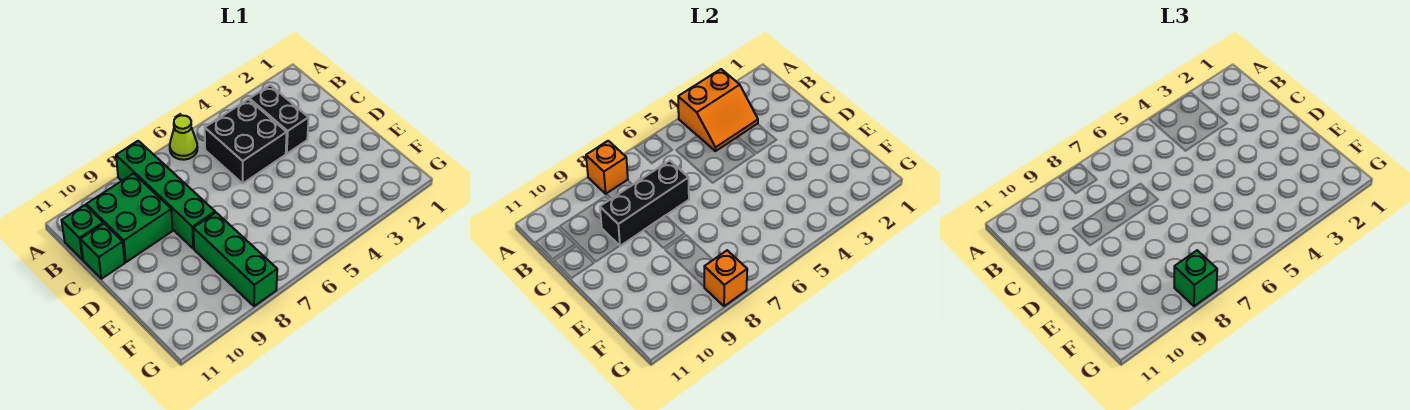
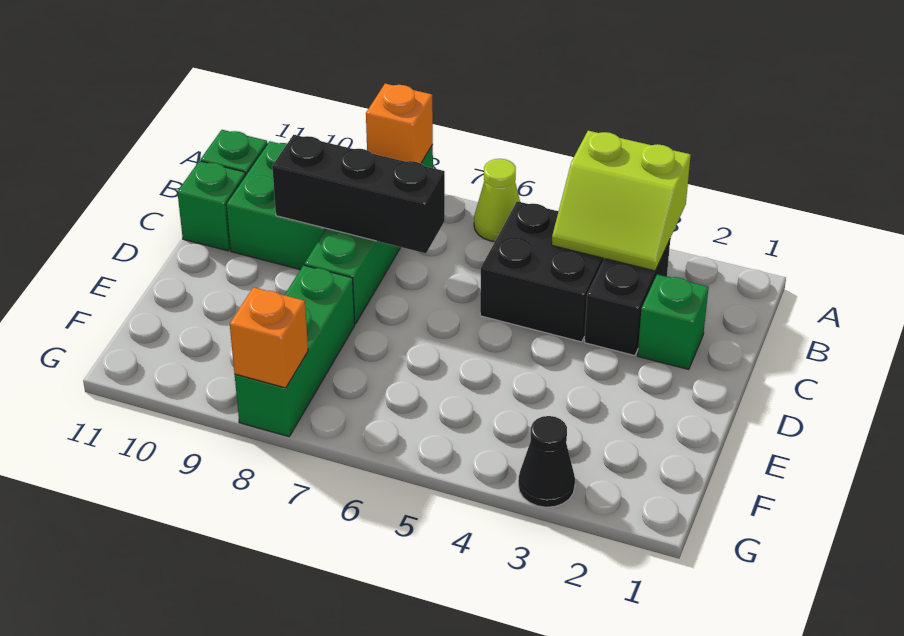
orange slope A3:B4 level 2 top A -> lime slope A3:B4 level 2 top A
none -> black cone G3 level 1
green brick G8 level 3 -> green brick C2 level 1

